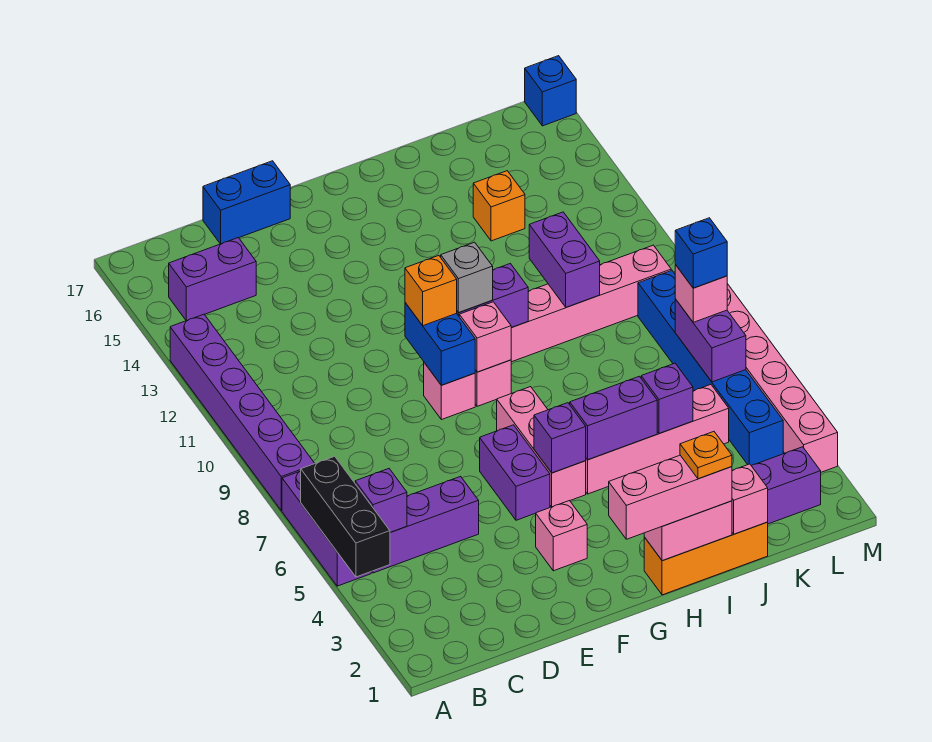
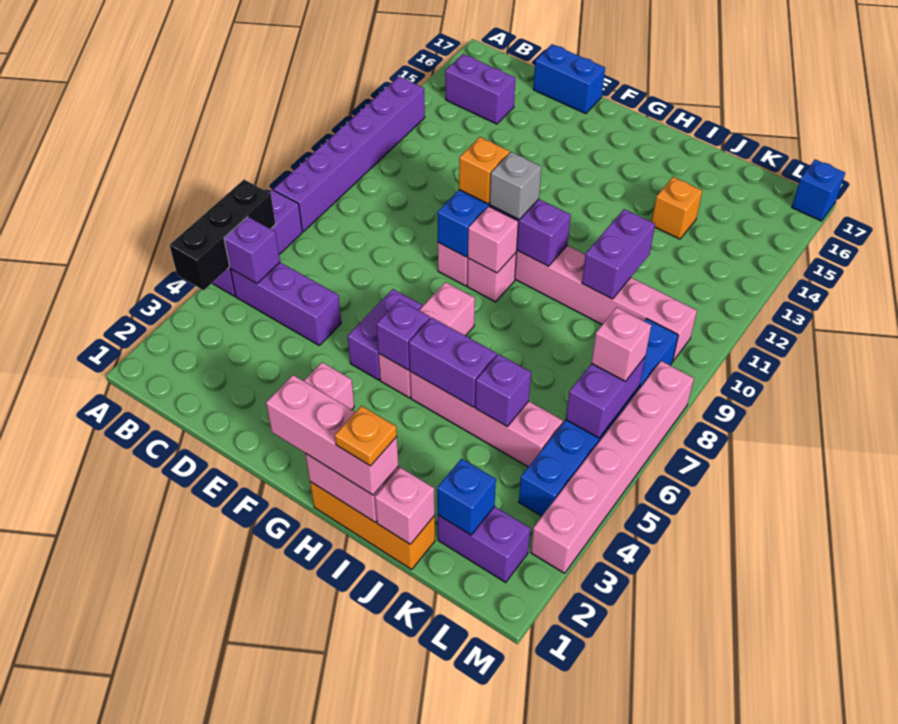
blue brick L7 level 4 -> blue brick K2 level 2

